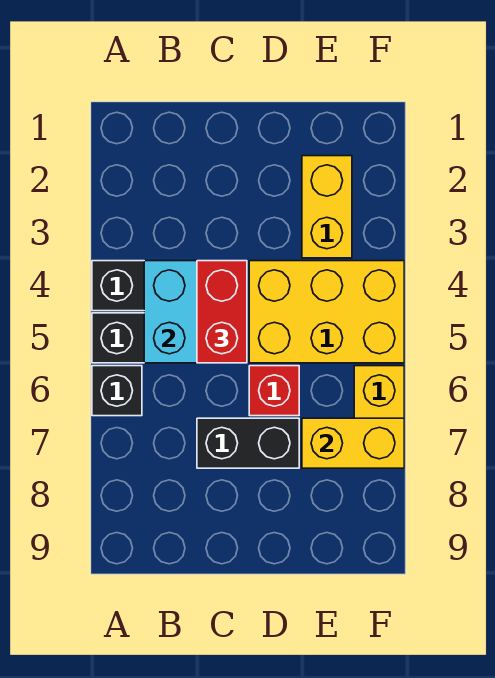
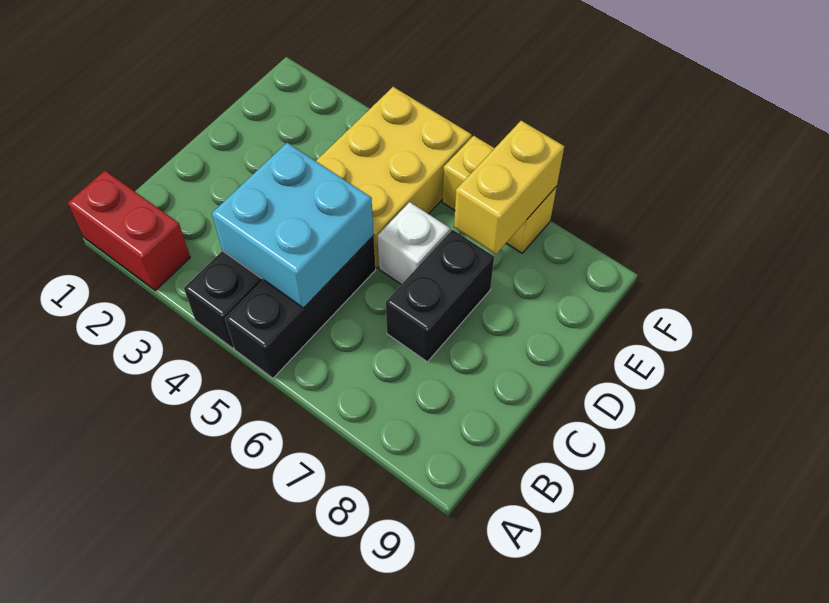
black brick A6 level 1 -> none
red brick C4:C5 level 3 -> red brick A1:A2 level 1
red brick D6 level 1 -> white brick D6 level 1
yellow brick E2:E3 level 1 -> none

